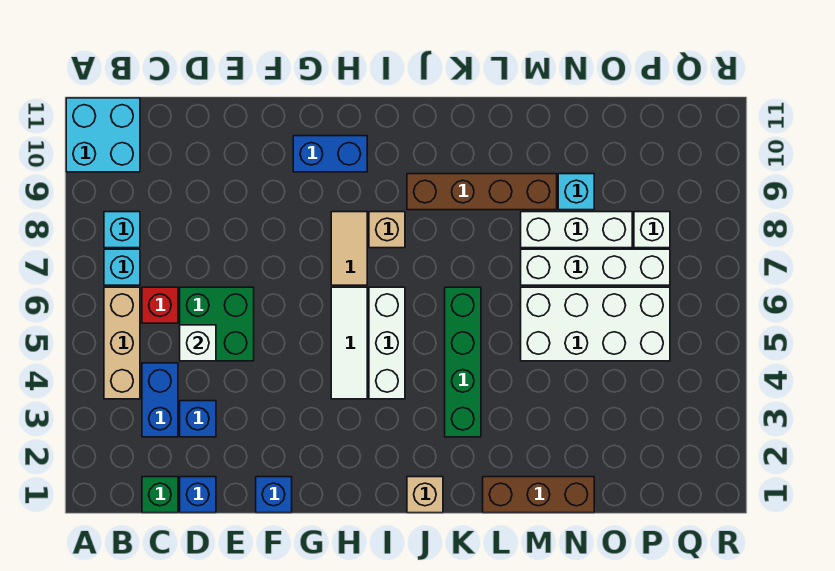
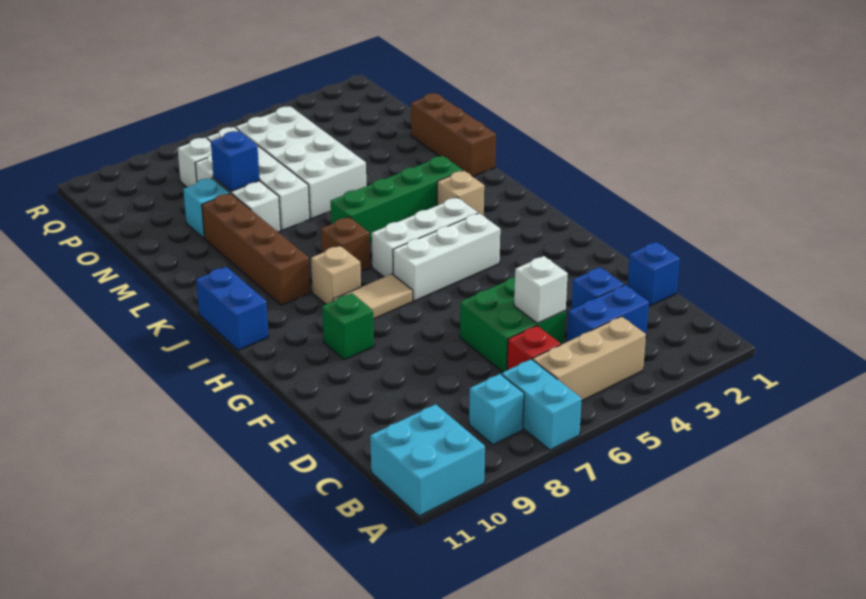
cyan brick B7 level 1 -> cyan brick A7:B7 level 1
green brick C1 level 1 -> green brick G9 level 1
blue brick F1 level 1 -> blue brick N8 level 2
blue brick G10:H10 level 1 -> blue brick I11:J11 level 1
white tile H4:H6 level 1 -> white brick H4:H6 level 1
tan brick J1 level 1 -> tan brick J3 level 1
none -> brown brick J7 level 1

